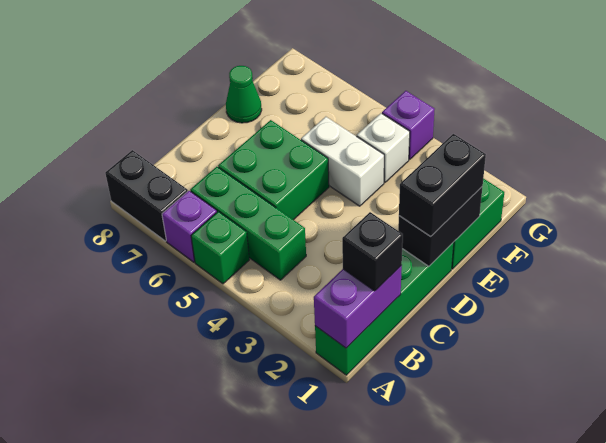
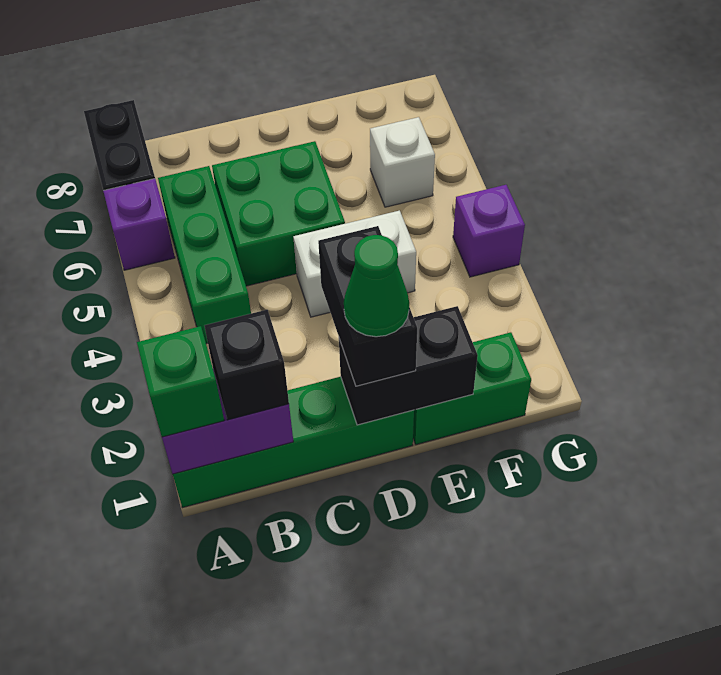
green brick A5 level 1 -> green brick A1 level 3
black brick D1:E1 level 3 -> black brick D1:D2 level 3
white brick E4:E5 level 1 -> white brick D4:E4 level 1
green cone E8 level 1 -> green cone D1 level 4
white brick F4 level 1 -> white brick F6 level 1

